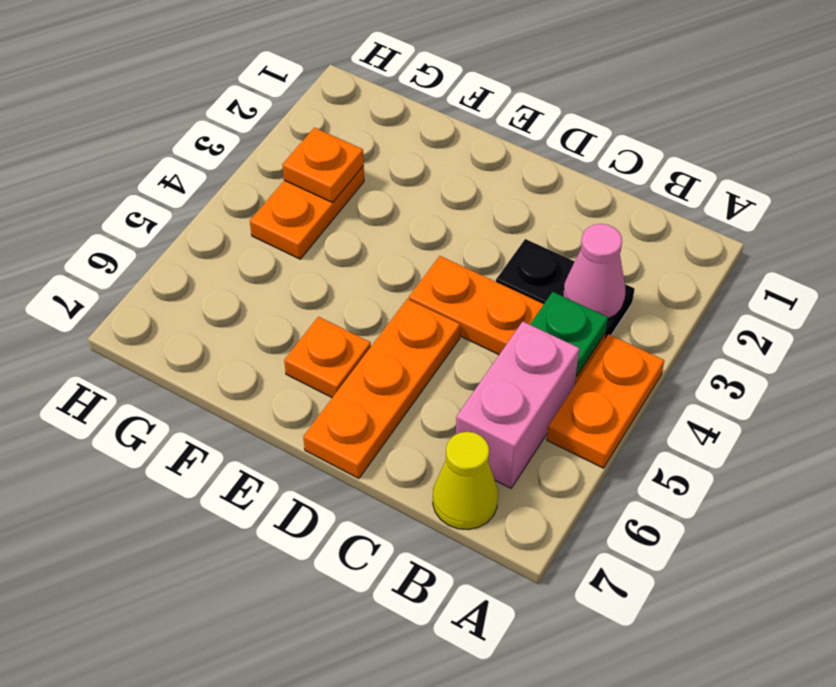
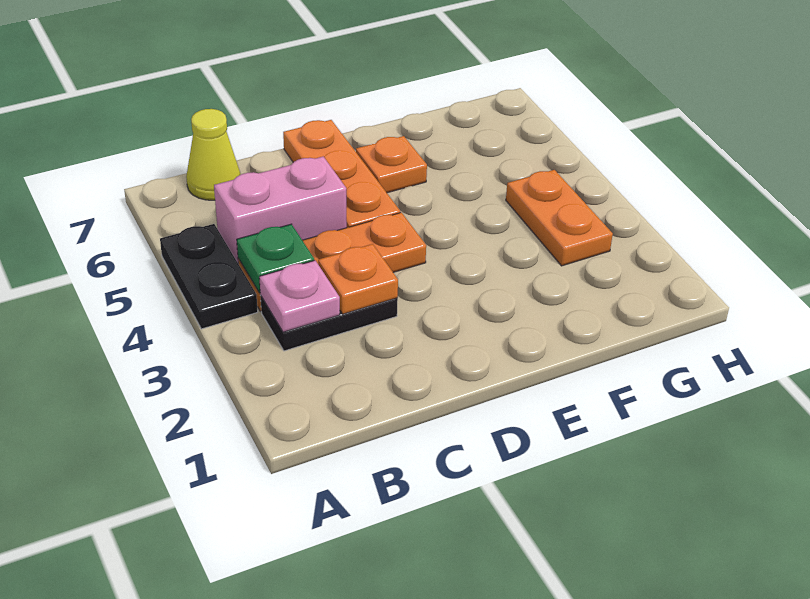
orange plate A4:A5 level 1 -> black plate A4:A5 level 1
pink cone B3 level 2 -> pink plate B3 level 2
pink brick B5:B6 level 1 -> pink brick B5:C5 level 1
orange plate G3 level 2 -> orange plate C3 level 2

